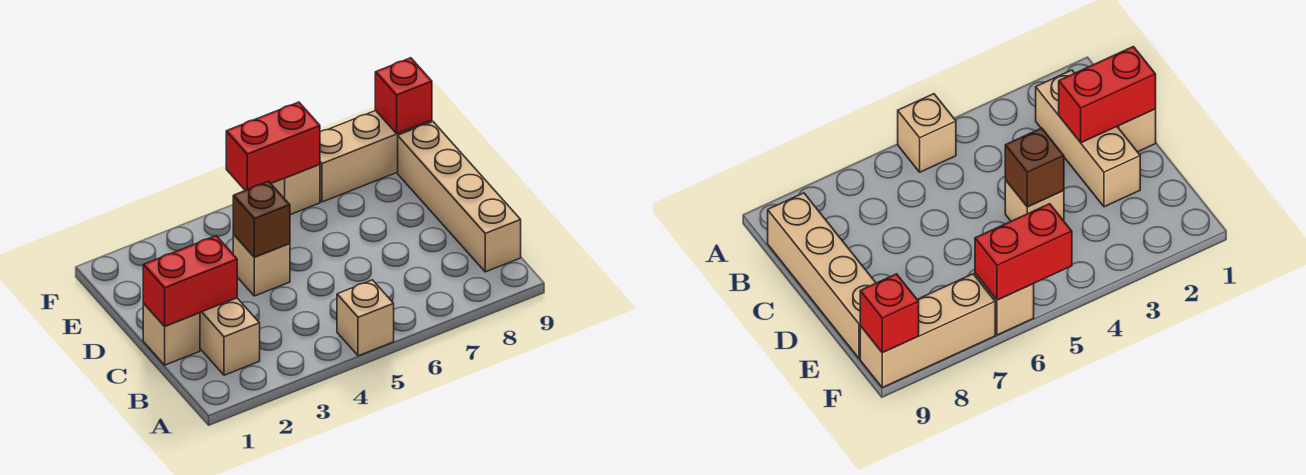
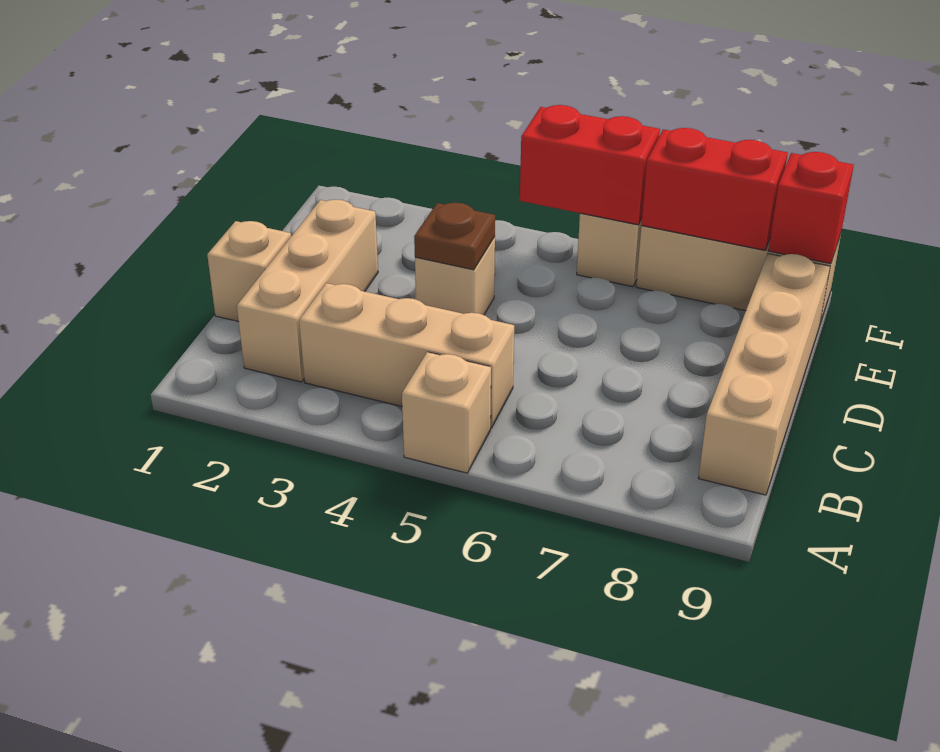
none -> tan brick B3:B5 level 1
red brick C1:C2 level 2 -> red brick F7:F8 level 2
brown brick D4 level 2 -> brown plate D4 level 2

